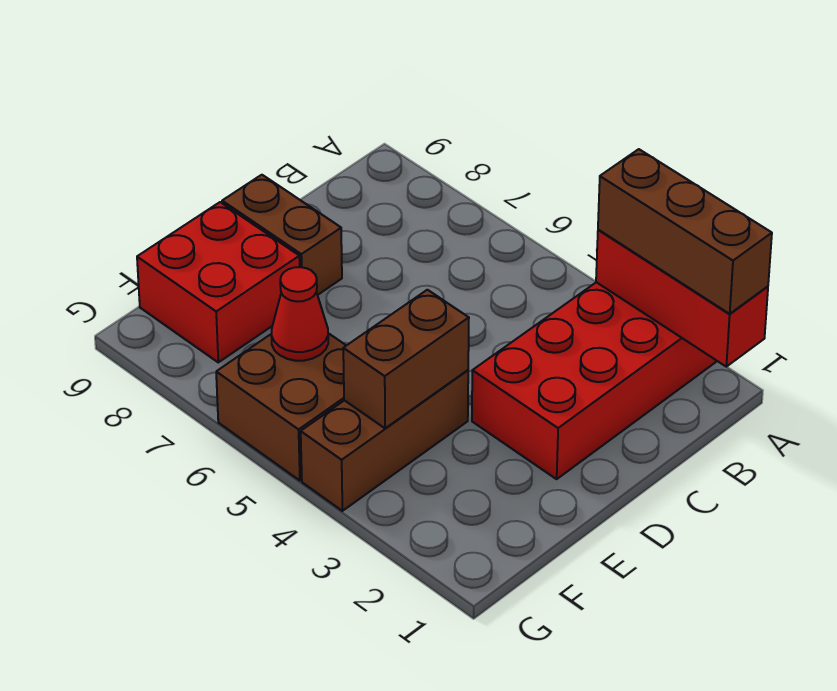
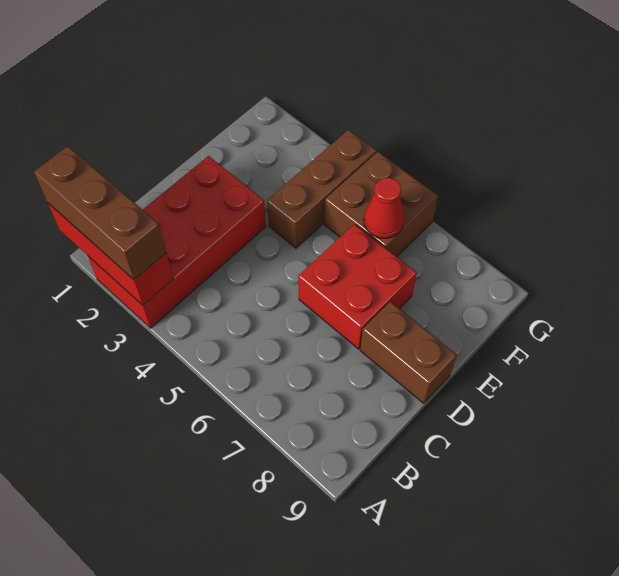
brown brick E4:F4 level 2 -> none
red brick E8:F9 level 1 -> red brick D6:E7 level 1

